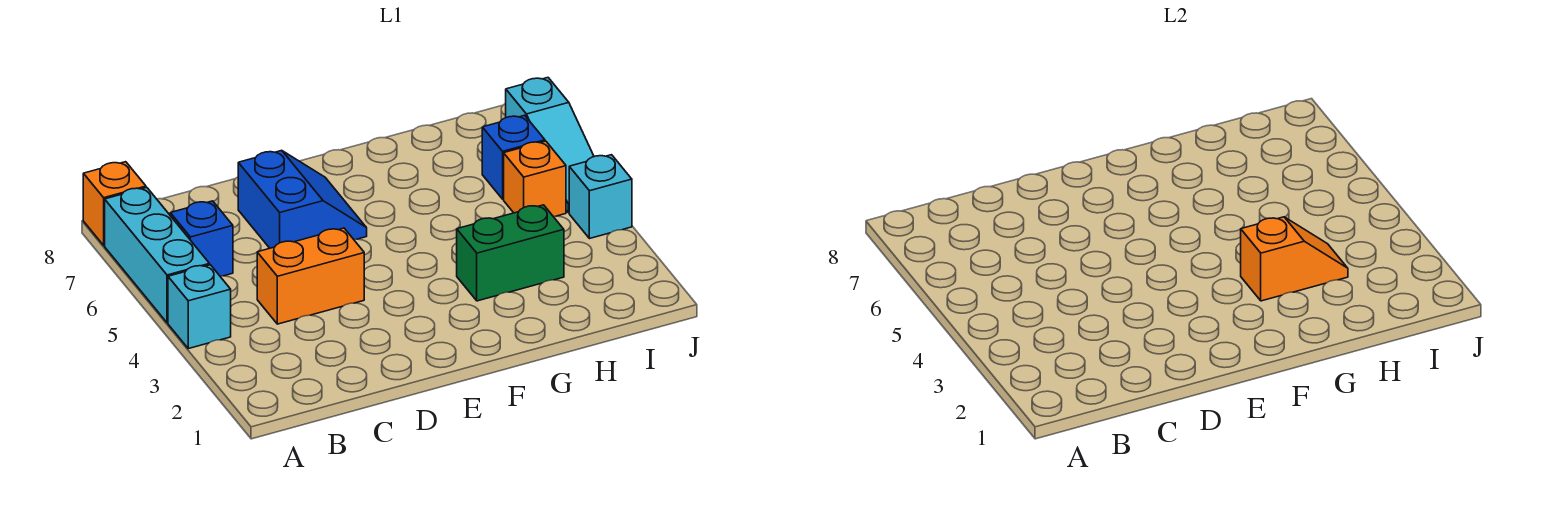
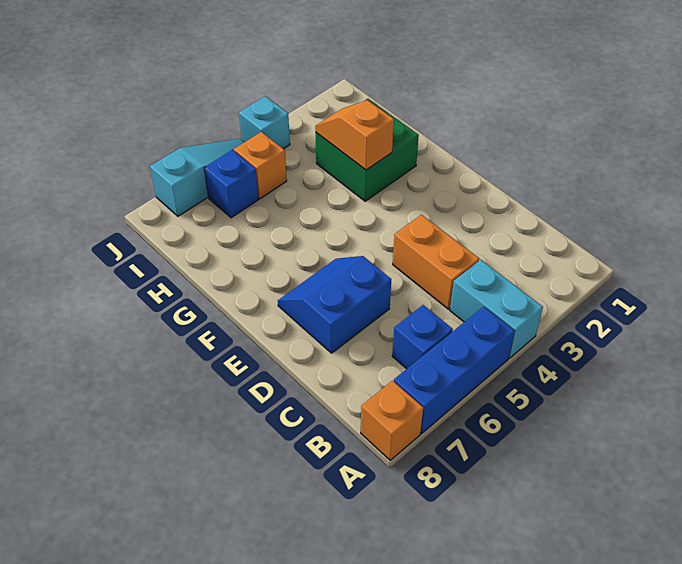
cyan brick A4 level 1 -> cyan brick A4:B4 level 1
cyan brick A5:A7 level 1 -> blue brick A5:A7 level 1
green brick G3:H3 level 1 -> green brick G2:H3 level 1

